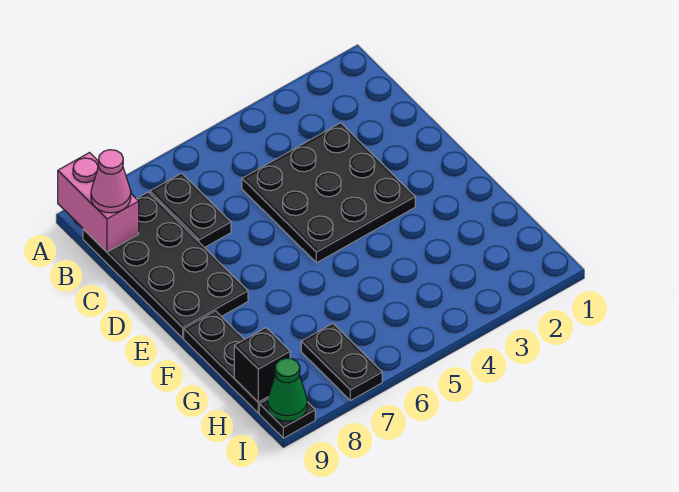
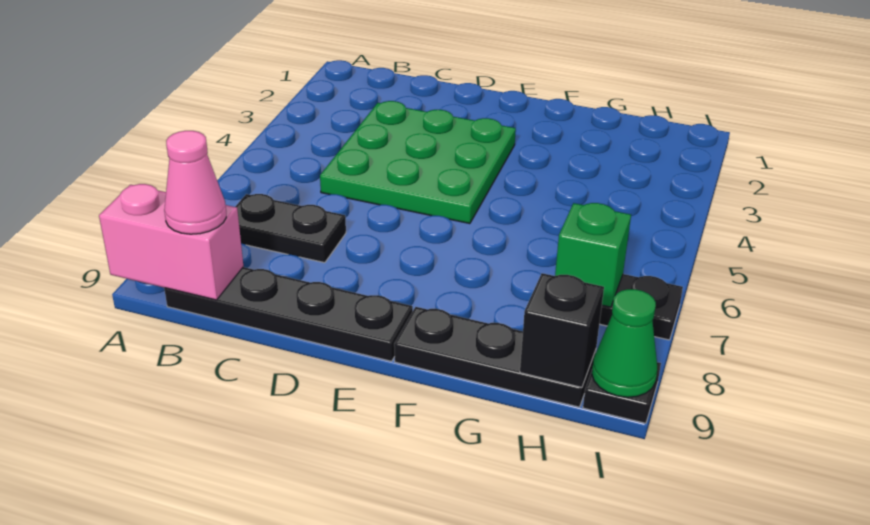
black plate B8:E9 level 1 -> black plate B9:E9 level 1
black plate C3:E5 level 1 -> green plate C3:E5 level 1
none -> green brick H7 level 2

